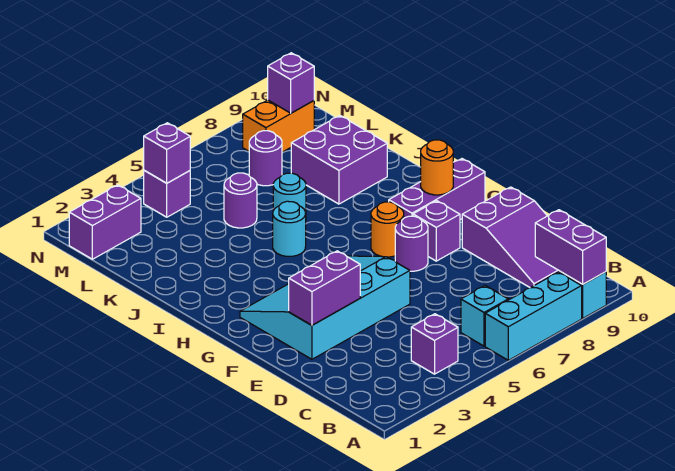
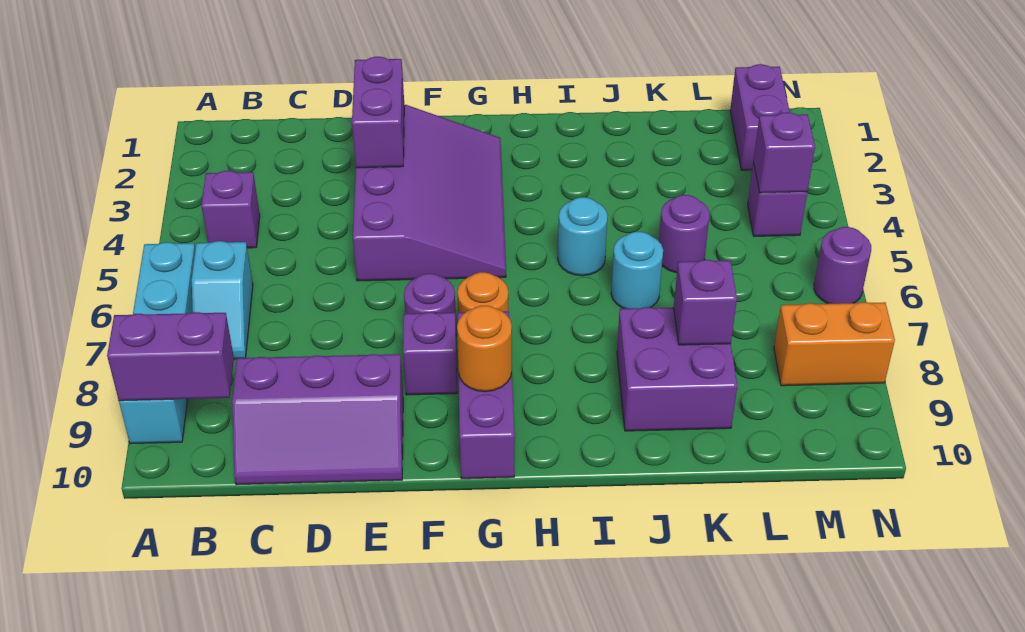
purple slope C9:E10 level 1 top E -> purple slope C9:E10 level 1 top 9
cyan slope E2:G5 level 1 top E -> purple slope E2:G5 level 1 top E
purple round brick L7 level 1 -> purple round brick N6 level 1
orange brick M8:M9 level 1 -> orange brick M8:N8 level 1
purple brick M9 level 2 -> purple brick K8 level 2

